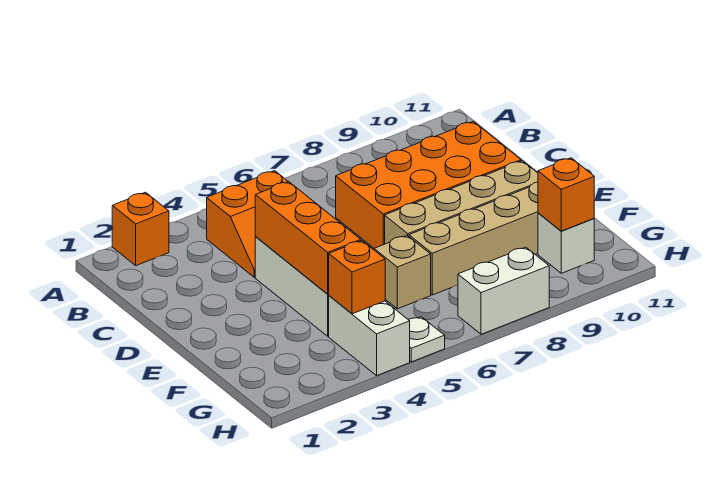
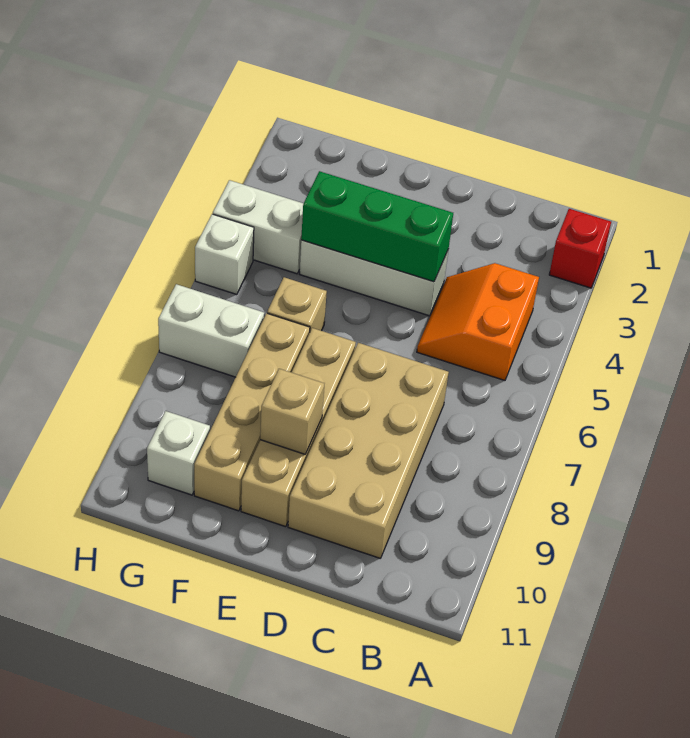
orange brick A2 level 1 -> red brick A2 level 1
orange brick C7:D10 level 1 -> tan brick C7:D10 level 1
orange brick D4:F4 level 2 -> green brick D4:F4 level 2
none -> tan brick E9 level 2
orange brick G4 level 2 -> none
orange brick G10 level 2 -> none
white plate H5 level 1 -> white brick H5 level 1
white brick H7:H8 level 1 -> white brick G7:H7 level 1

